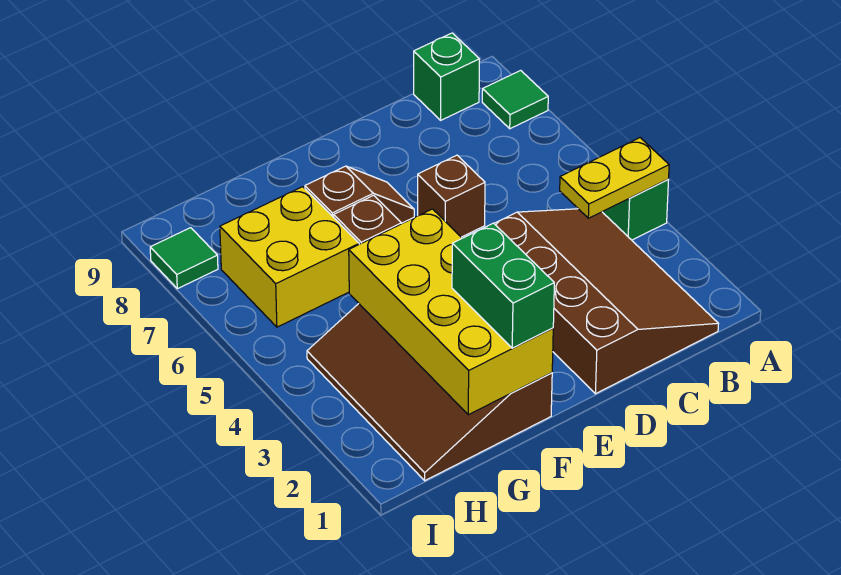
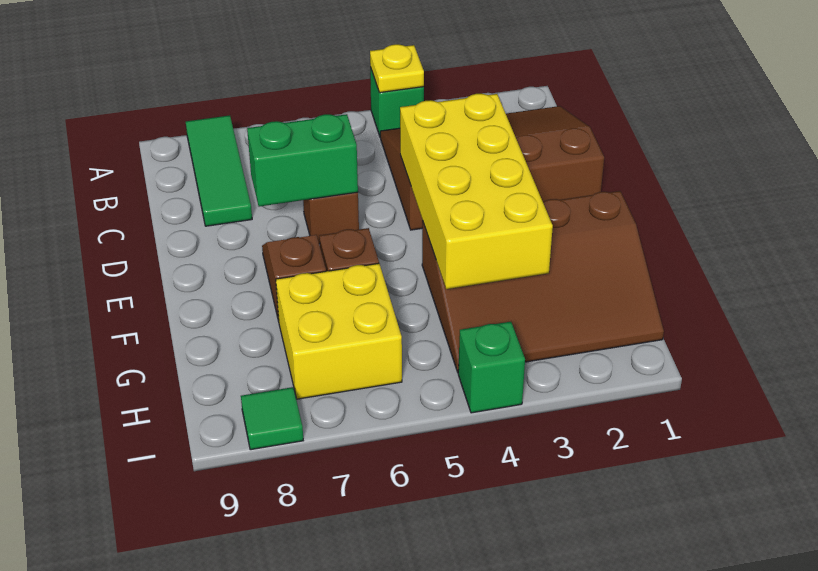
yellow plate A4:B4 level 2 -> yellow plate A4 level 2
green tile A8 level 1 -> green tile A8:C8 level 1
green brick B9 level 1 -> green brick I4 level 1
yellow brick F1:G4 level 2 -> yellow brick D3:G4 level 2
green brick F1:F2 level 3 -> green brick D6:D7 level 2

